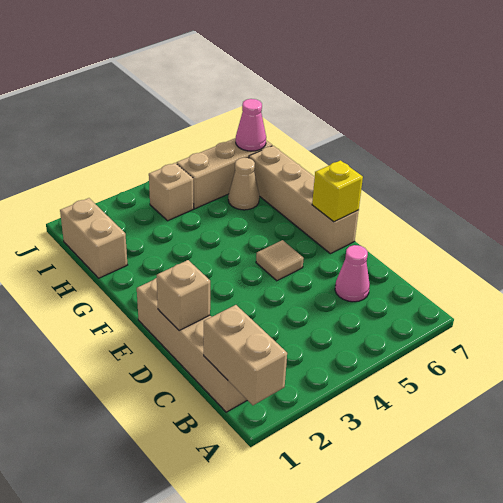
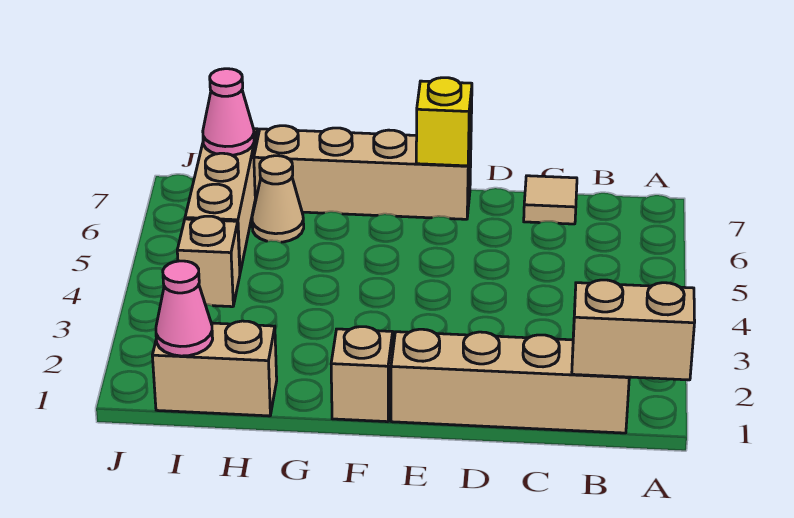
pink cone C6 level 1 -> pink cone I1 level 2
tan brick D1 level 2 -> tan brick F1 level 1
tan tile E5 level 1 -> tan tile C7 level 1

